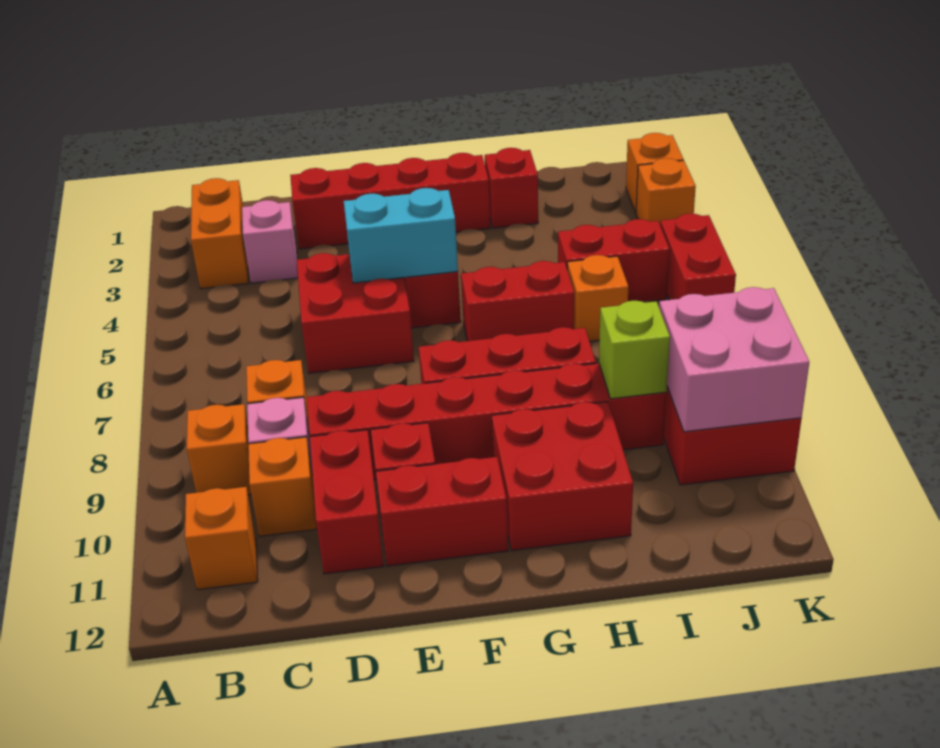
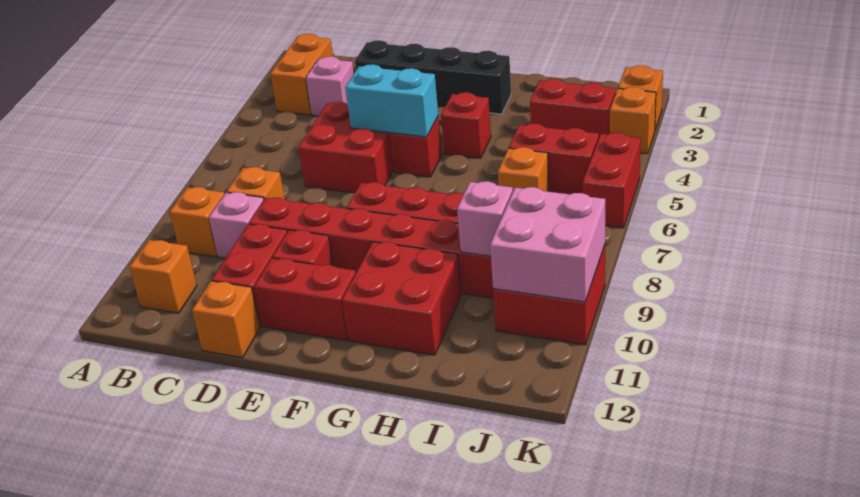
orange brick C10 level 1 -> orange brick D12 level 1
red brick D2:G2 level 1 -> black brick D2:G2 level 1
red brick G6:H6 level 1 -> red brick I3:J3 level 1
red brick H2 level 1 -> red brick G4 level 1
lime brick I9 level 2 -> pink brick I9 level 2

